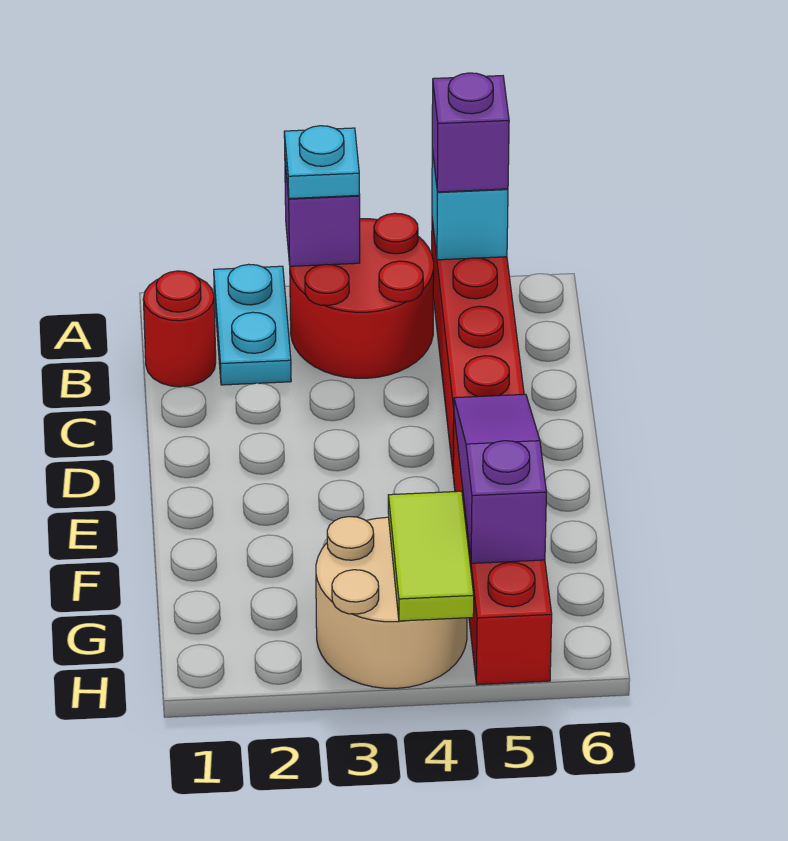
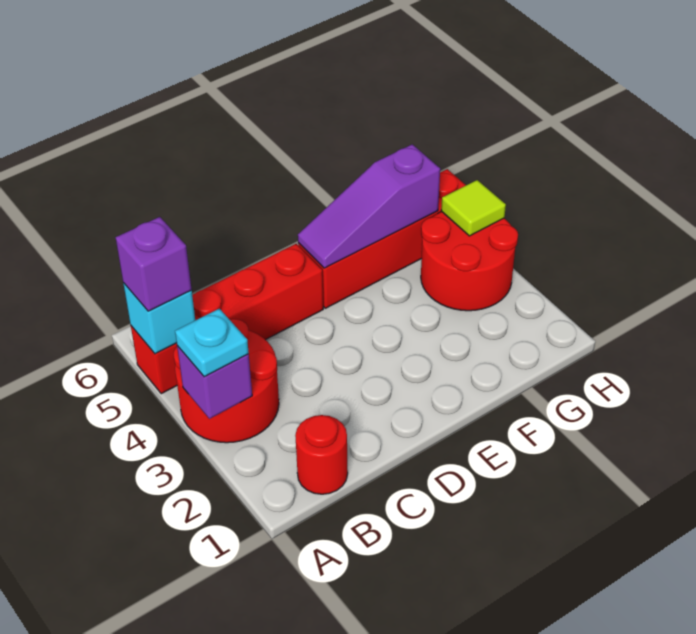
cyan plate A2:B2 level 1 -> none
tan round brick G3:H4 level 1 -> red round brick G3:H4 level 1
lime tile G4:H4 level 2 -> lime tile H4 level 2

